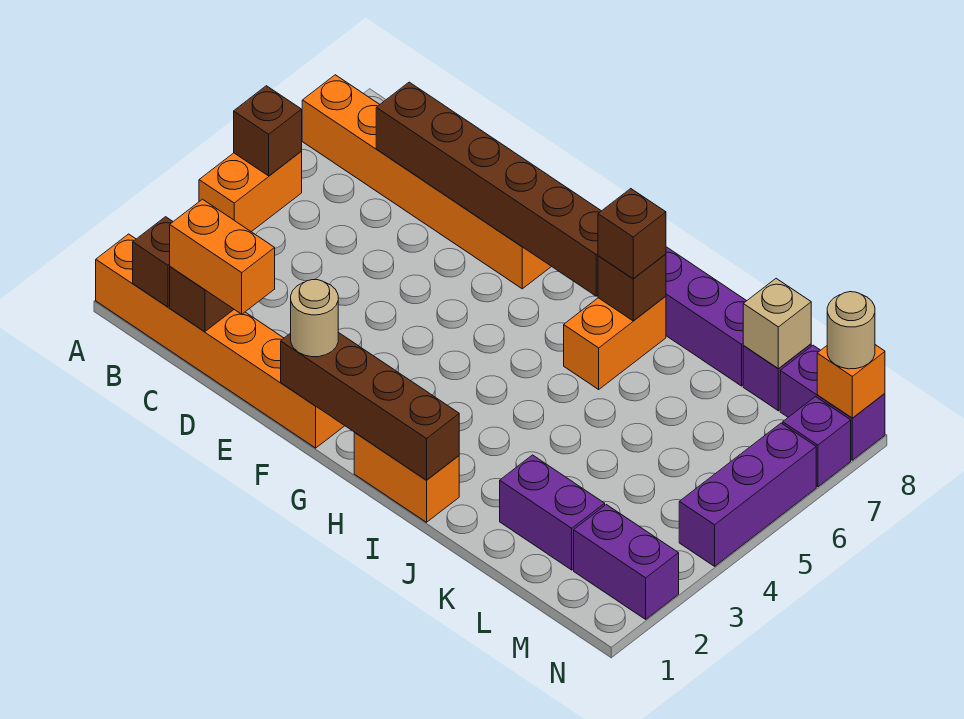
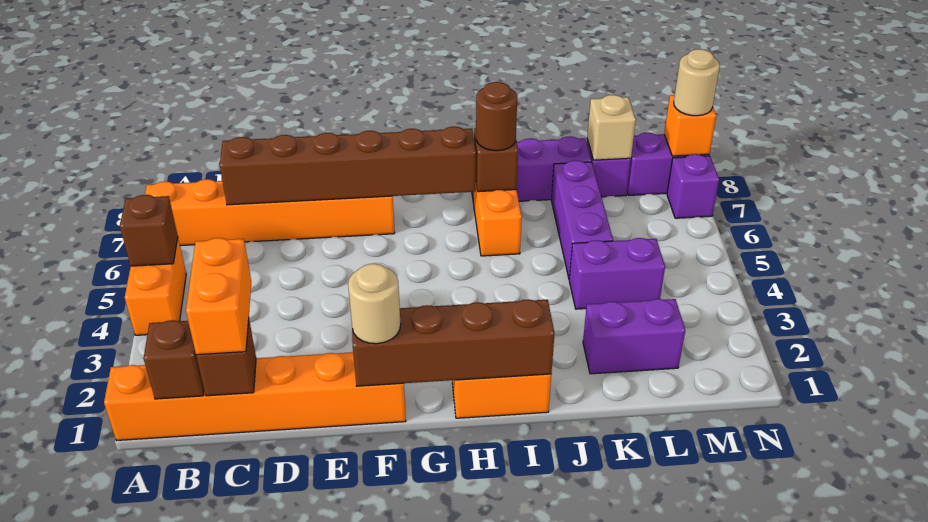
orange brick C1:D1 level 3 -> orange brick C1:C2 level 3
brown brick I7 level 3 -> brown round brick I7 level 3
purple brick M2:N2 level 1 -> purple brick K4:L4 level 1
purple brick N4:N6 level 1 -> purple brick K5:K7 level 1

